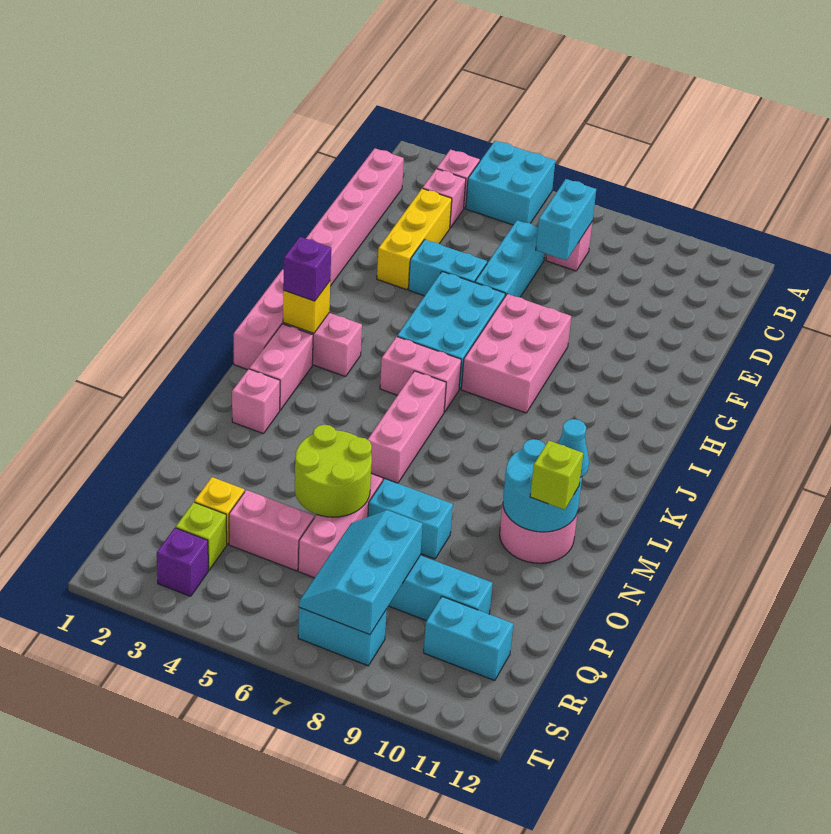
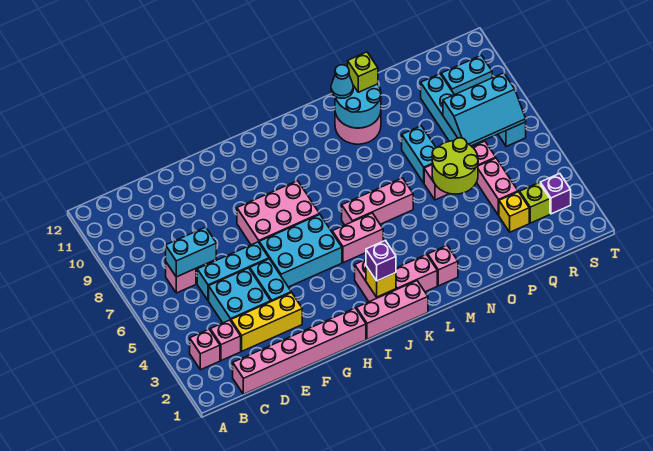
cyan brick A4:B5 level 1 -> cyan brick D4:E5 level 1
pink brick J5:J6 level 1 -> pink brick J5:K5 level 1
cyan brick R10:R11 level 1 -> cyan brick R10:S10 level 1

